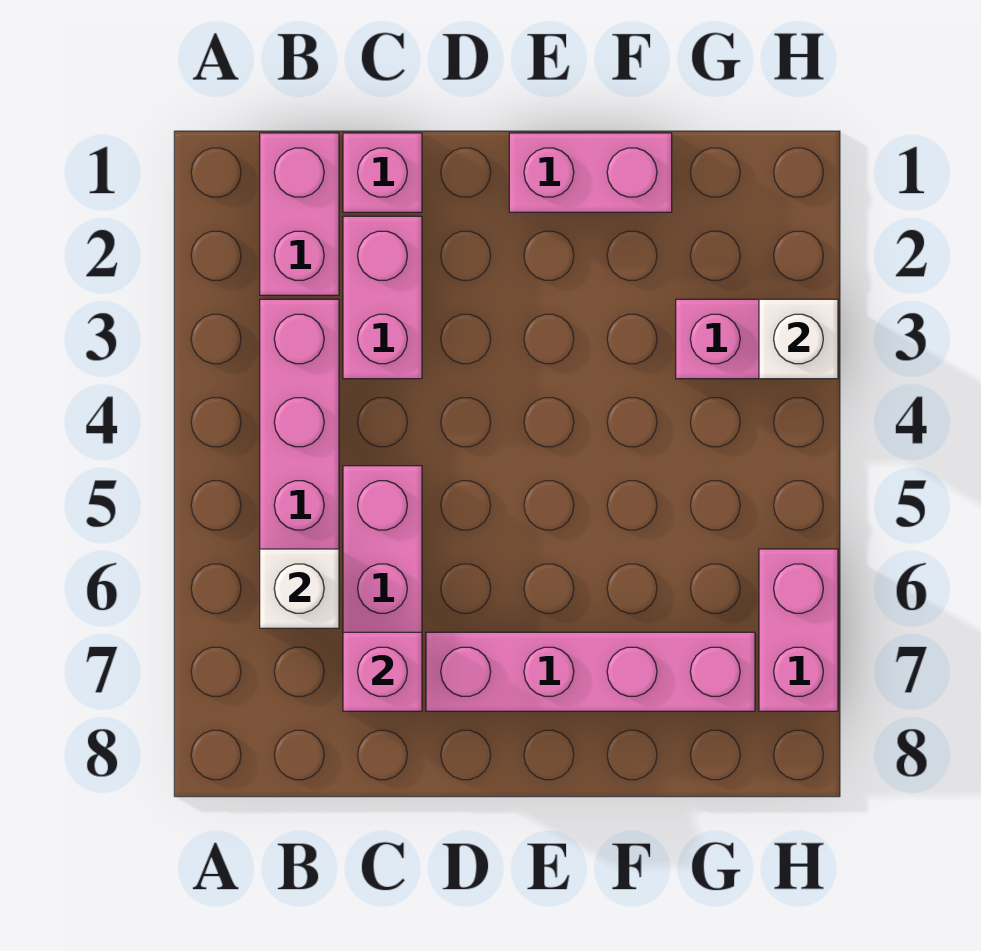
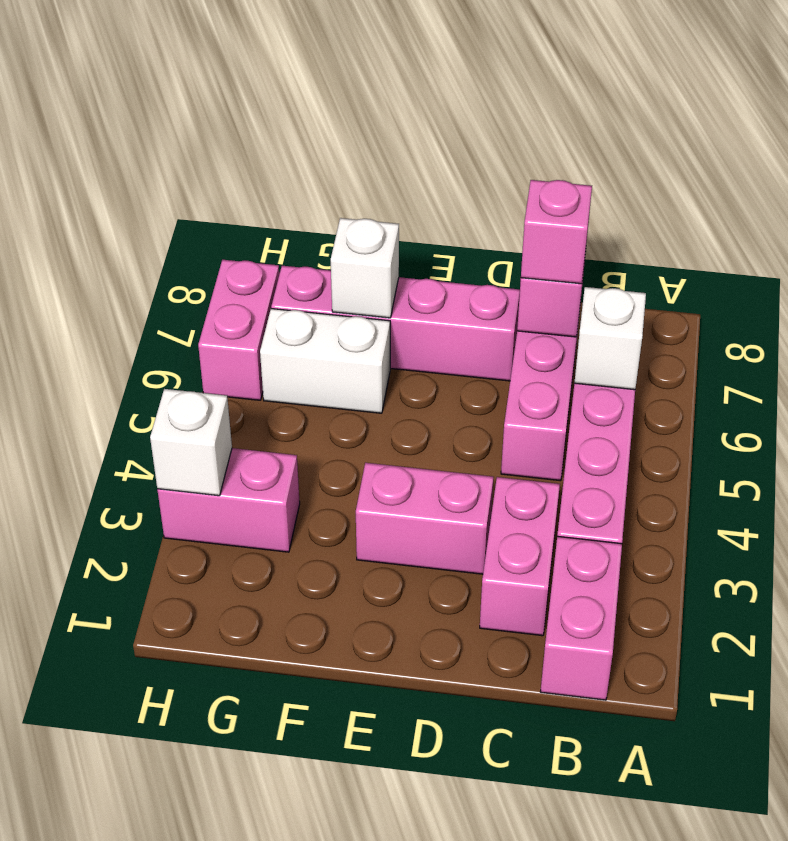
pink brick C1 level 1 -> pink brick C7 level 3
pink brick E1:F1 level 1 -> pink brick D3:E3 level 1
none -> white brick F6:G6 level 1
none -> white brick F7 level 2

